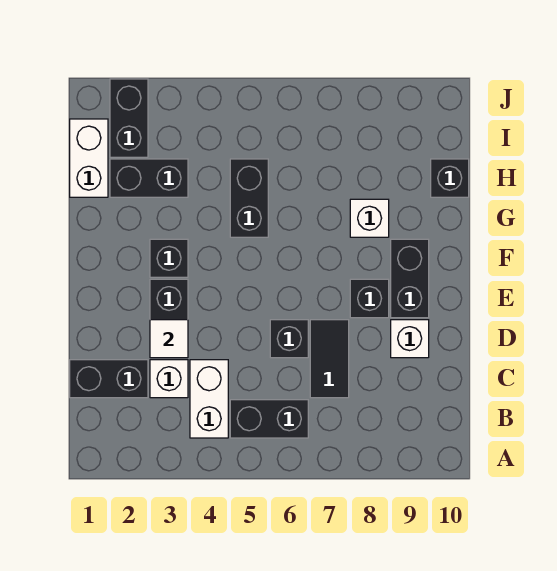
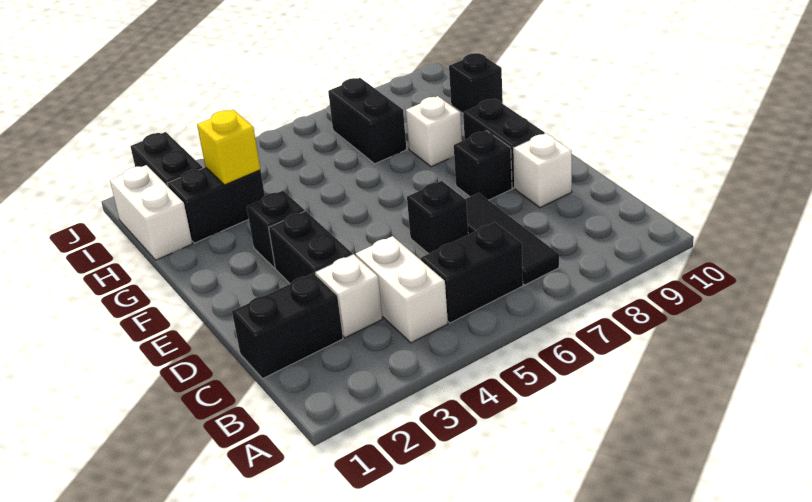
black tile C7:D7 level 1 -> black tile B7:D7 level 1
white tile D3 level 2 -> none
black brick G5:H5 level 1 -> black brick H7:I7 level 1
none -> yellow brick H3 level 2

